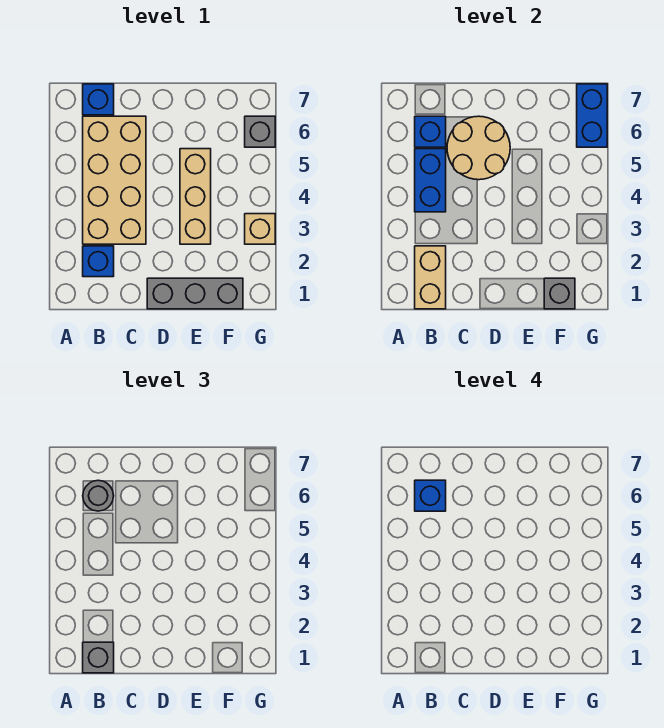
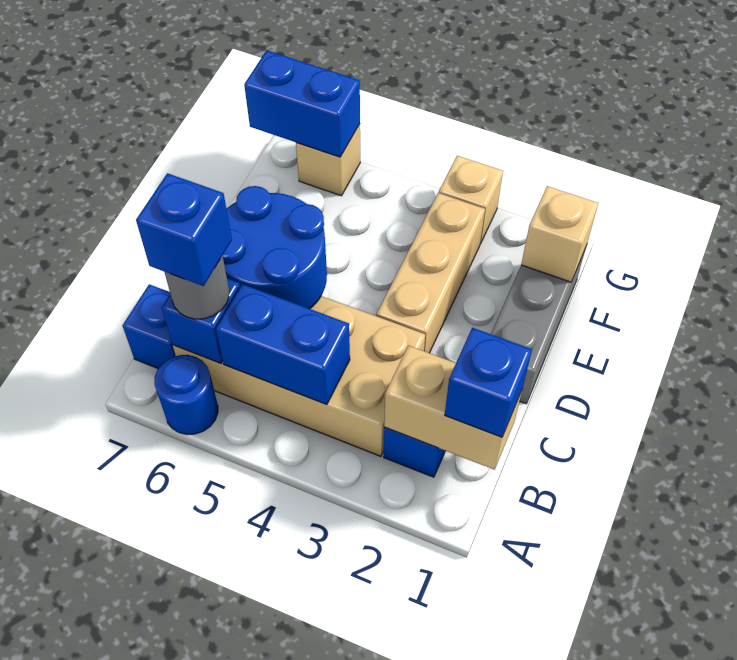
none -> blue round brick A6 level 1
grey brick B1 level 3 -> blue brick B1 level 3
tan round brick C5:D6 level 2 -> blue round brick C5:D6 level 2
tan brick E3:E5 level 1 -> tan brick D3:F3 level 1
grey brick F1 level 2 -> tan brick F1 level 2
grey brick G6 level 1 -> tan brick G6 level 1

